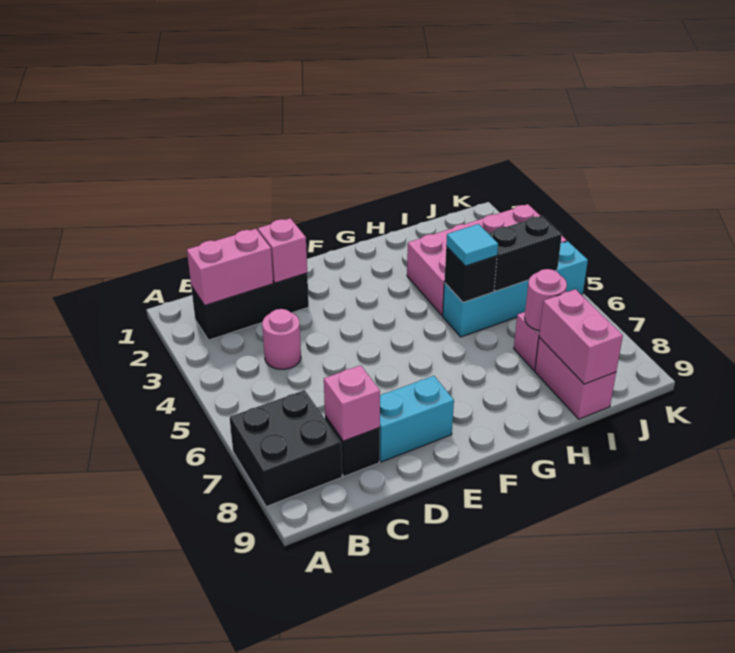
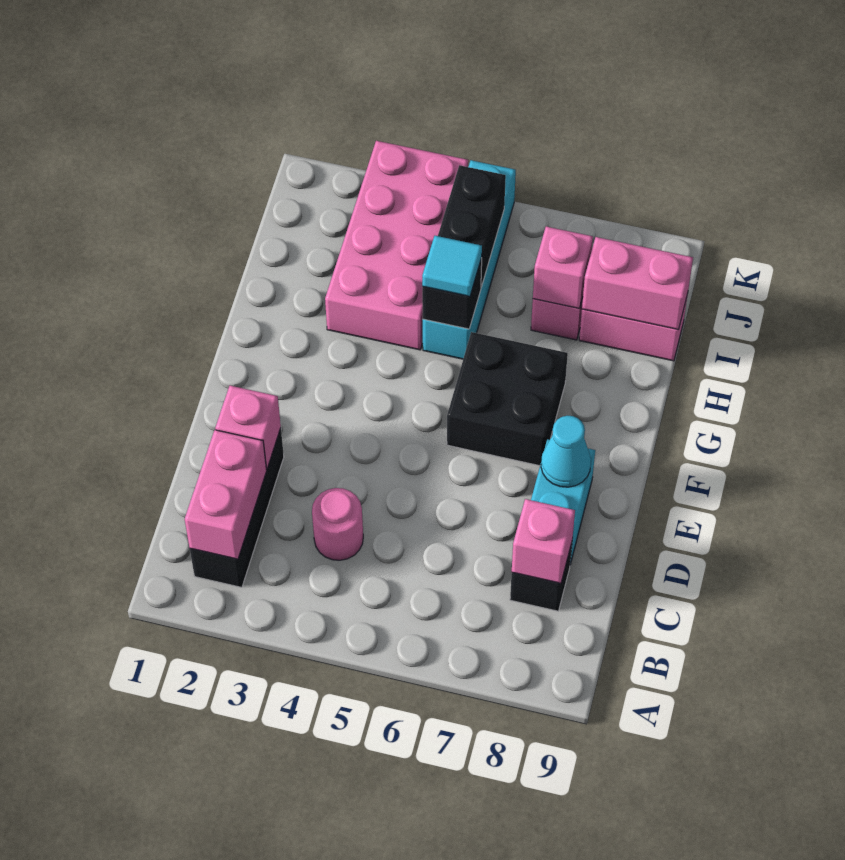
black brick A7:B8 level 1 -> black brick F6:G7 level 1
none -> cyan cone E8 level 2
pink round brick I7 level 2 -> pink brick I7 level 2

